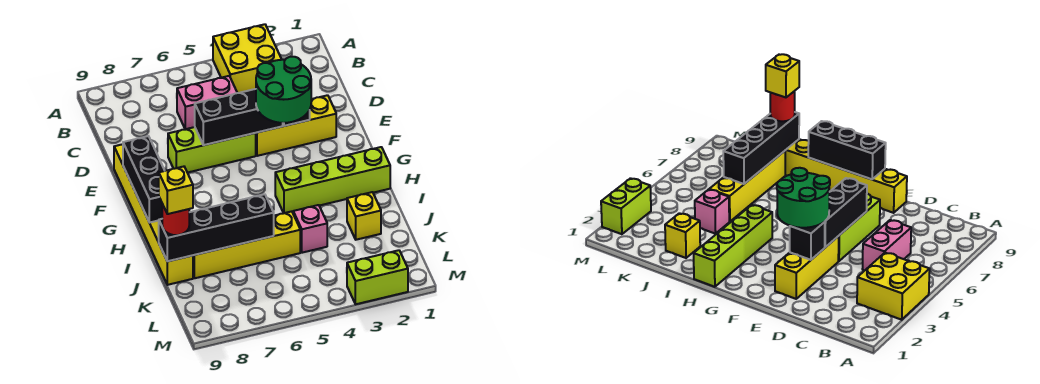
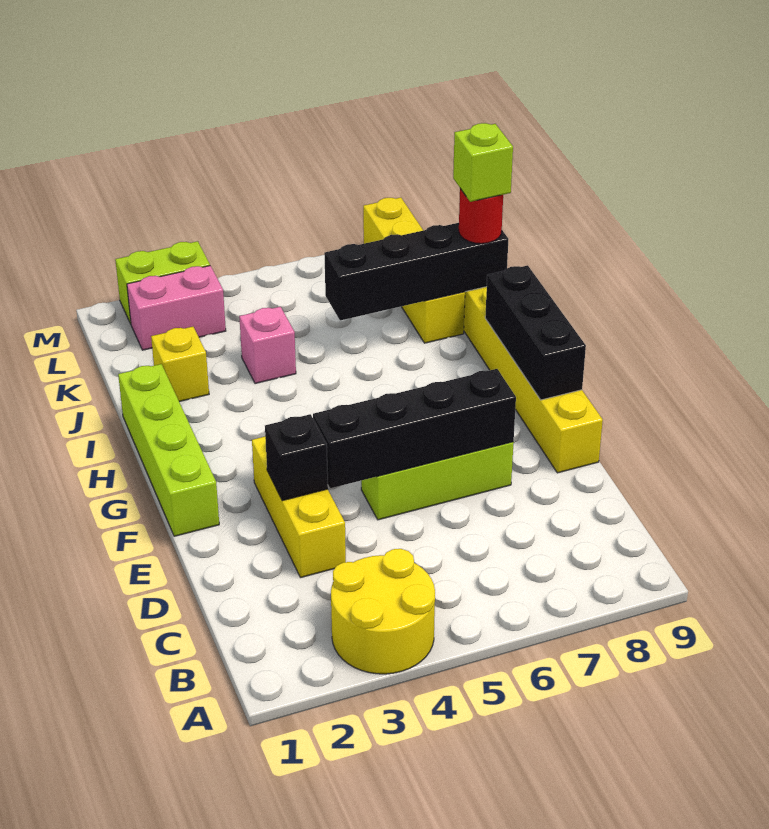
yellow brick A3:B4 level 1 -> yellow round brick A3:B4 level 1
pink brick C5:C6 level 1 -> pink brick L2:L3 level 1
yellow brick E2:E4 level 1 -> yellow brick D3:F3 level 1
green round brick E3:F4 level 3 -> none
black brick E4:E6 level 2 -> black brick E4:E7 level 2
lime brick H1:H4 level 1 -> lime brick F1:I1 level 1
yellow brick J5:J8 level 1 -> yellow brick J8:M8 level 1
yellow brick J9 level 4 -> lime brick J9 level 4

